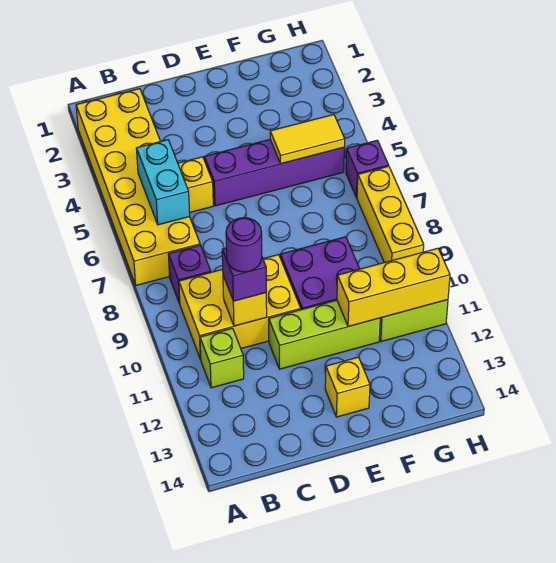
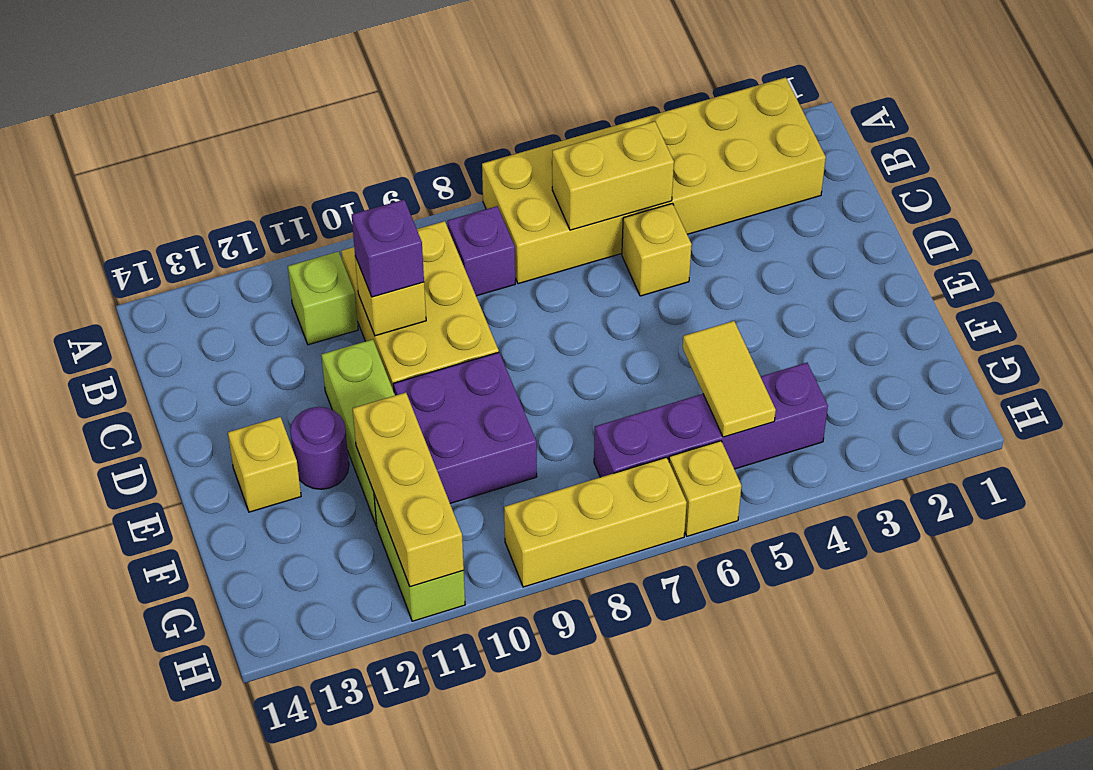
cyan brick B5:B6 level 2 -> yellow brick B5:B6 level 2
purple round brick C10 level 4 -> purple round brick E12 level 1
purple brick D5:G5 level 1 -> purple brick G4:G7 level 1
purple brick H6 level 1 -> yellow brick H6 level 1

